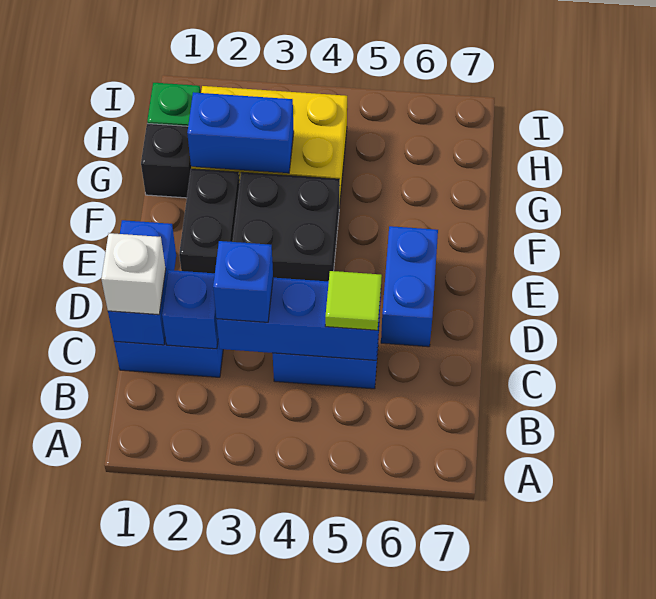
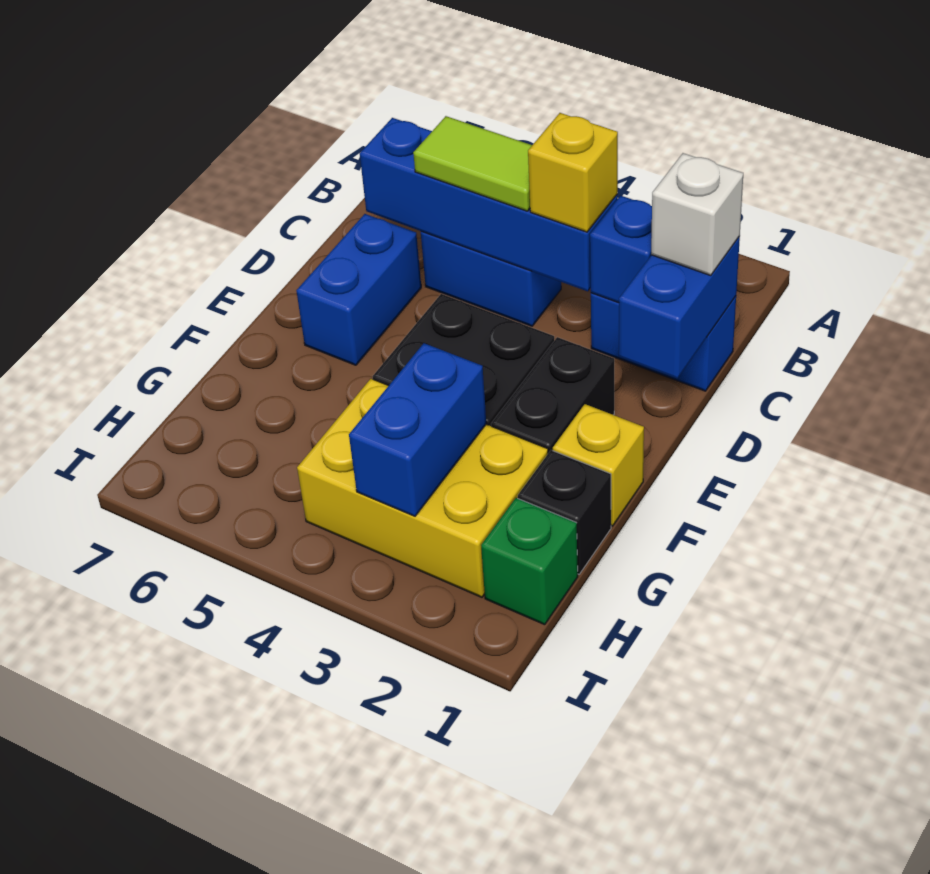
blue brick C3:C5 level 2 -> blue brick C3:C6 level 2
blue brick C3 level 3 -> yellow brick C3 level 3
lime tile C5 level 3 -> lime tile C4:C5 level 3
none -> yellow brick F1 level 1
blue brick G2:G3 level 2 -> blue brick G3:H3 level 2

